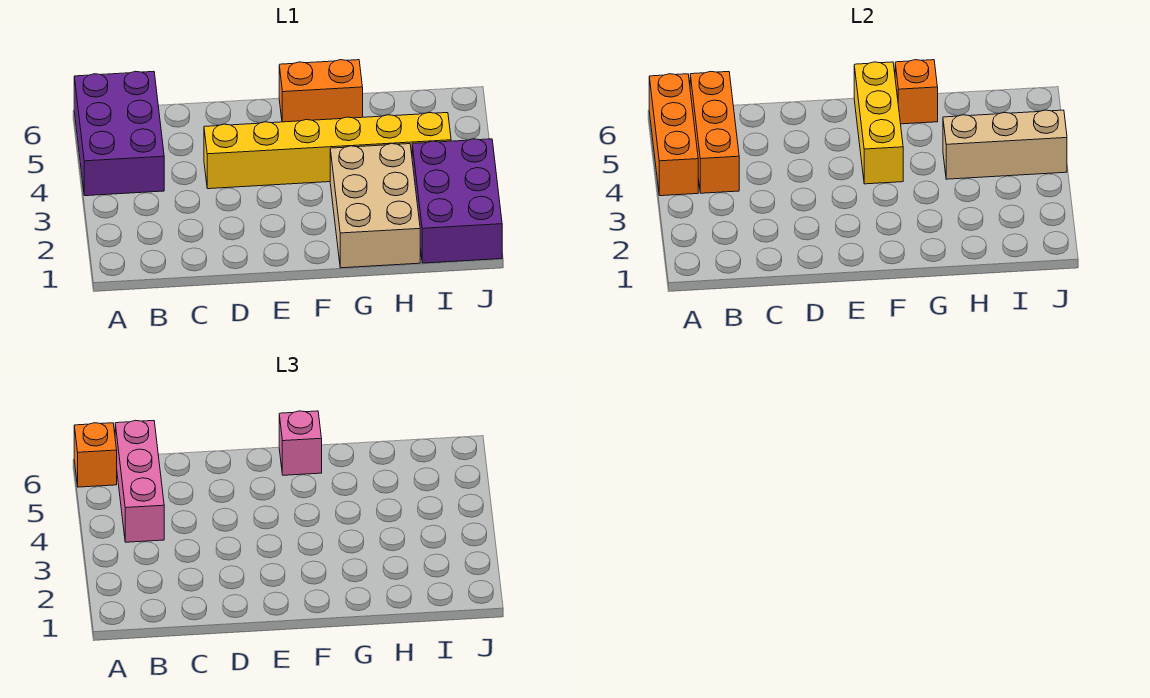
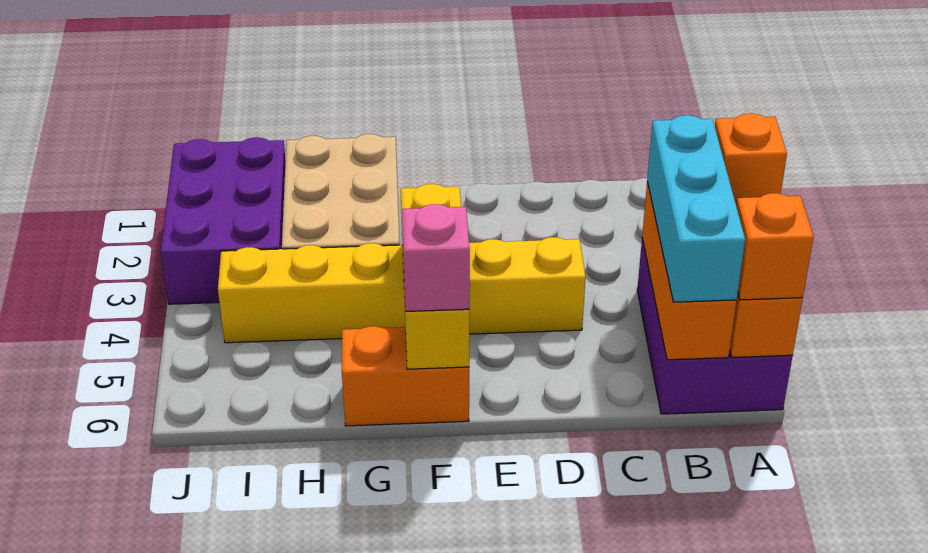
pink brick B4:B6 level 3 -> cyan brick B4:B6 level 3
orange brick G6 level 2 -> orange brick A4 level 3
tan brick H4:J4 level 2 -> none

